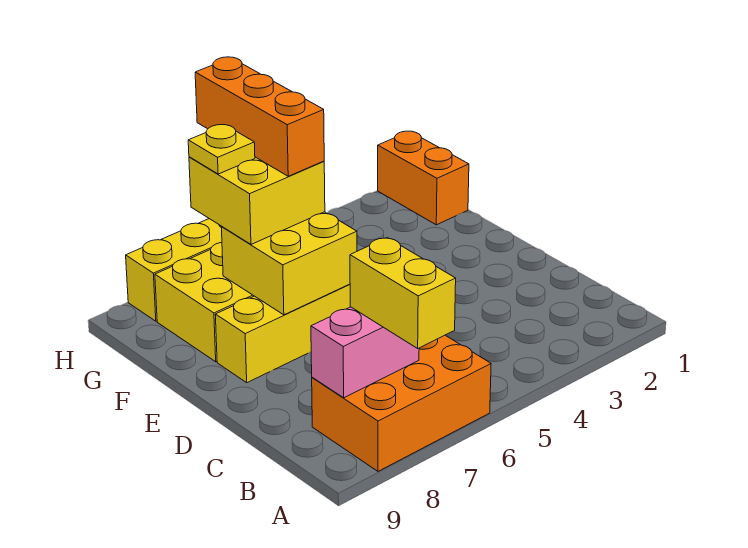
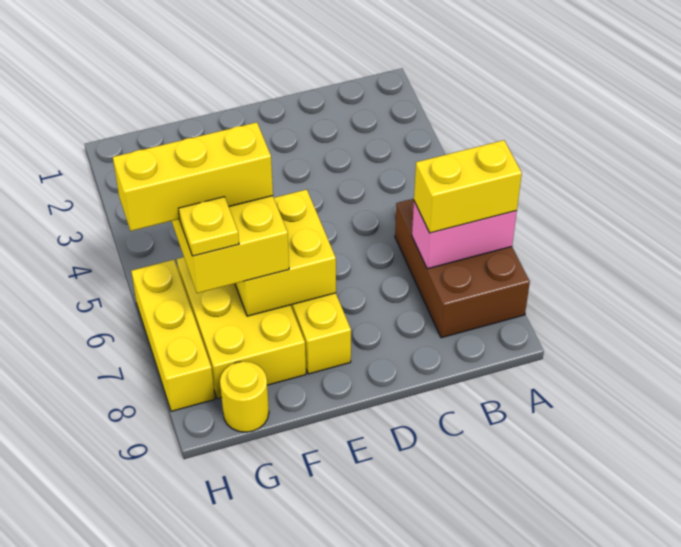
orange brick A6:B8 level 1 -> brown brick A6:B8 level 1
pink brick B7:B8 level 2 -> pink brick A7:B7 level 2
orange brick F6:H6 level 4 -> yellow brick F6:H6 level 4
orange brick G1:H1 level 1 -> none
none -> yellow round brick G9 level 1

